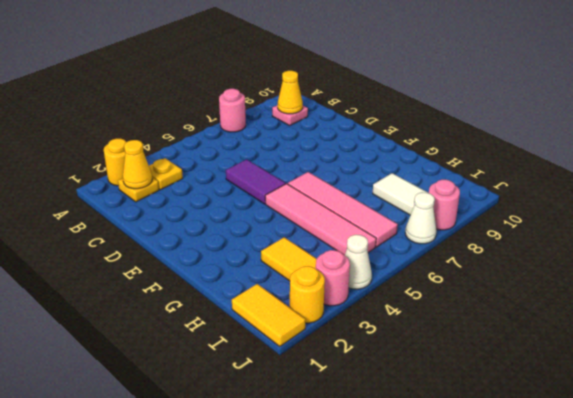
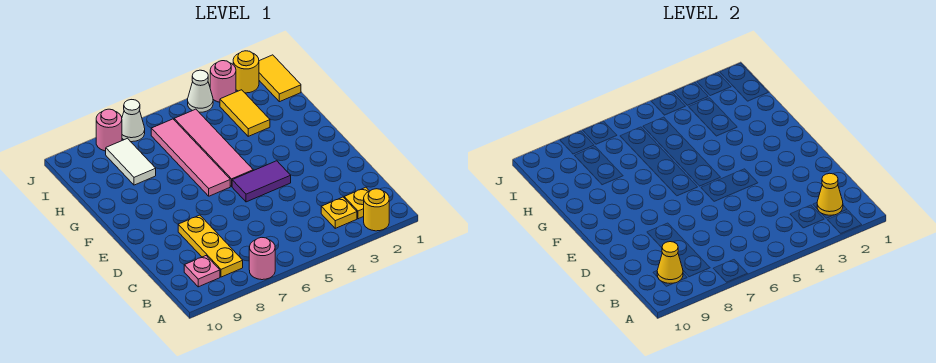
none -> yellow plate B8:D8 level 1
purple tile D5:E5 level 1 -> purple tile E4:E5 level 1

